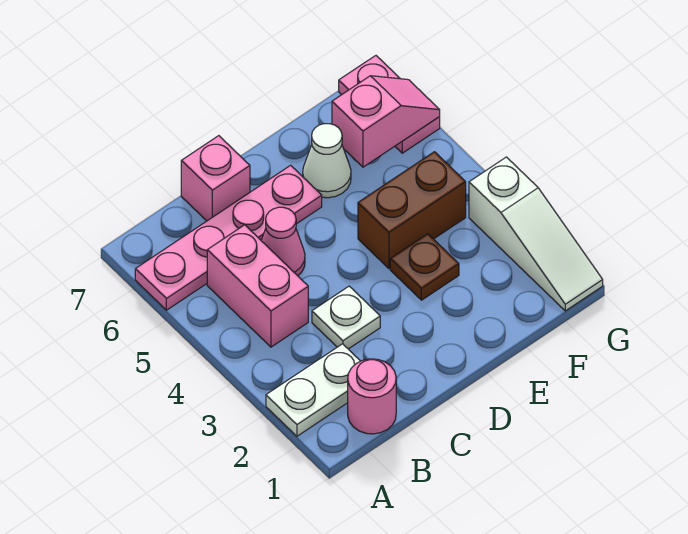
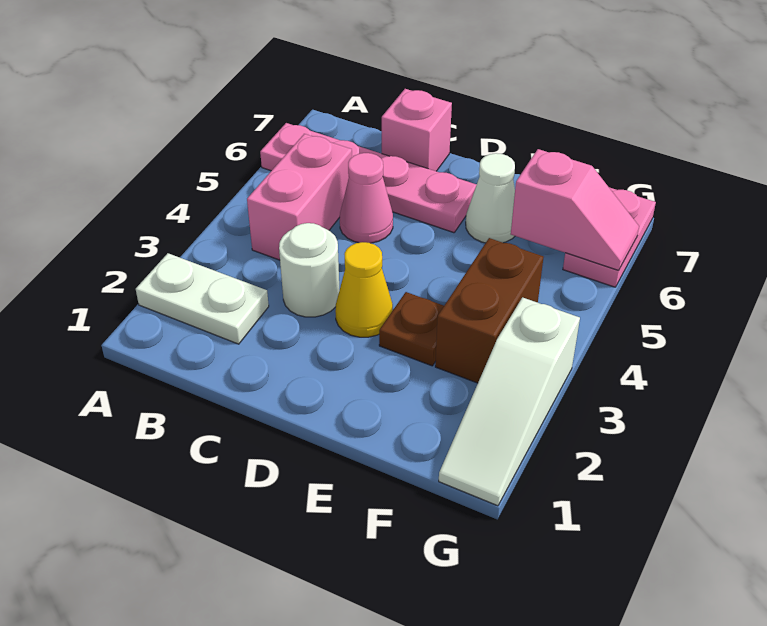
pink round brick B1 level 1 -> none
white plate C3 level 1 -> white round brick C3 level 1
none -> yellow cone D3 level 1
brown brick E4:F4 level 1 -> brown brick F3:F4 level 1

